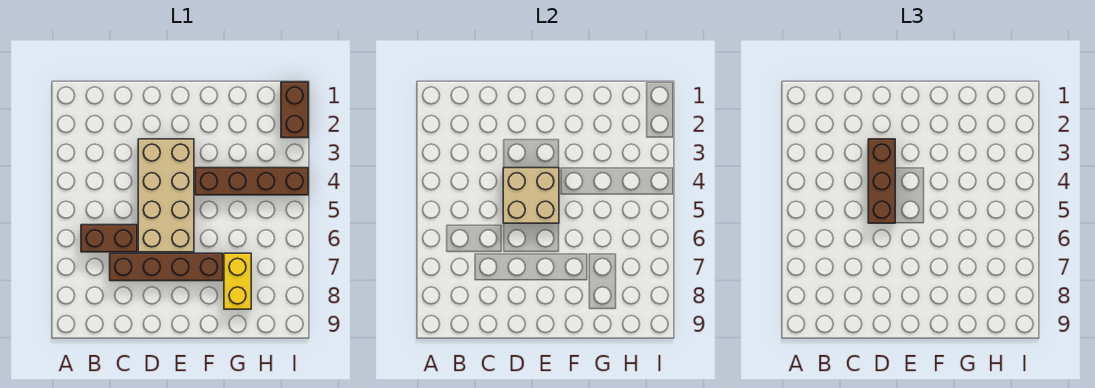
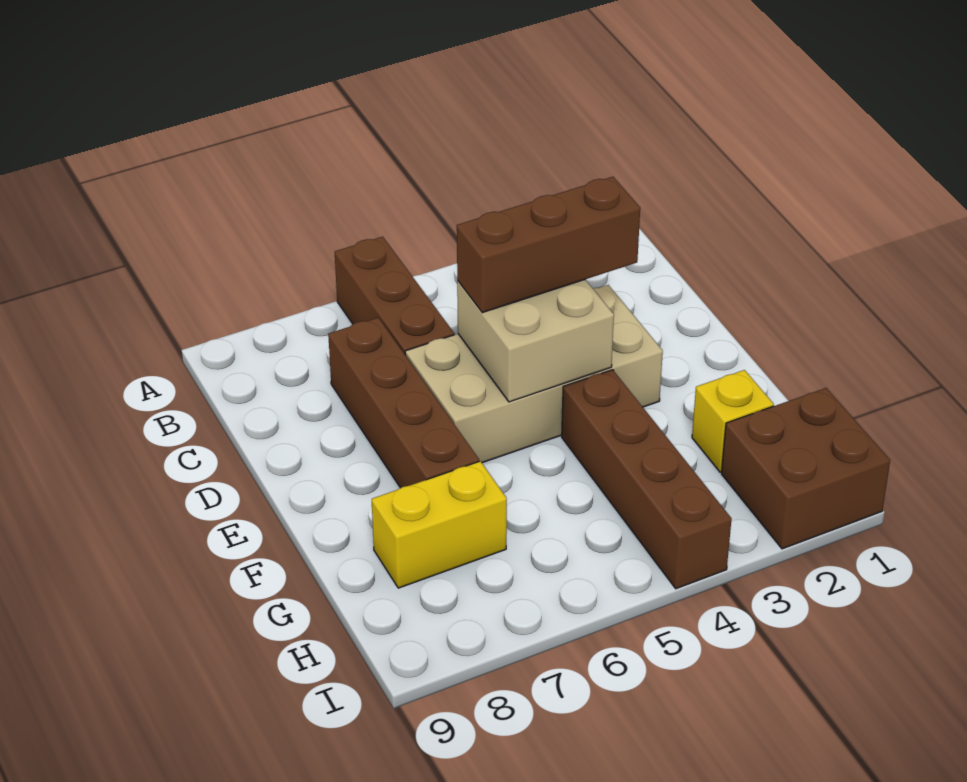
brown brick B6:C6 level 1 -> brown brick A6:C6 level 1
none -> yellow brick G2 level 1
brown brick I1:I2 level 1 -> brown brick H1:I2 level 1

